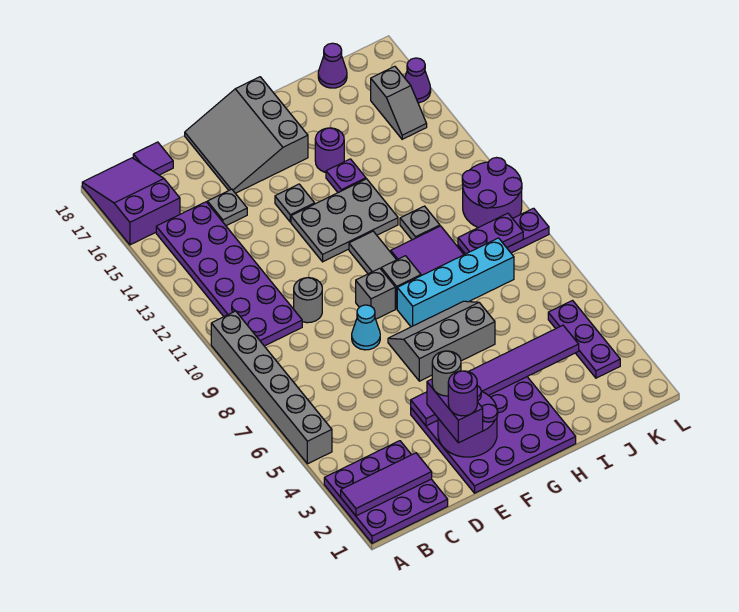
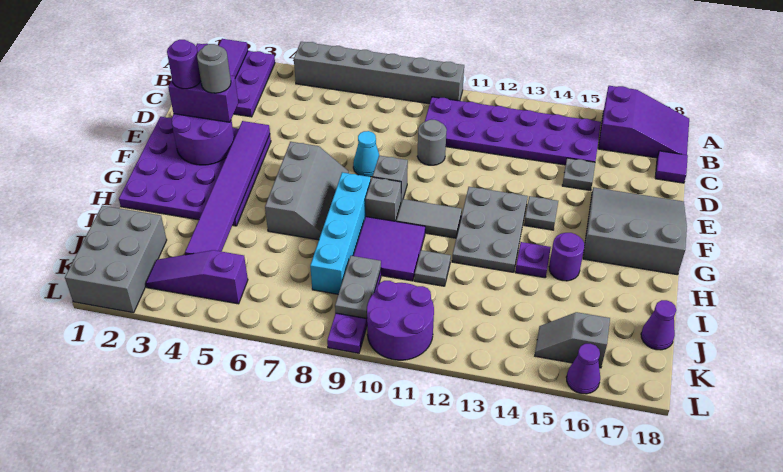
none -> grey brick J1:L2 level 1
purple plate J9:K9 level 2 -> grey plate J9:K9 level 2
purple plate K3:K5 level 1 -> purple slope K3:K5 level 1 top 5

